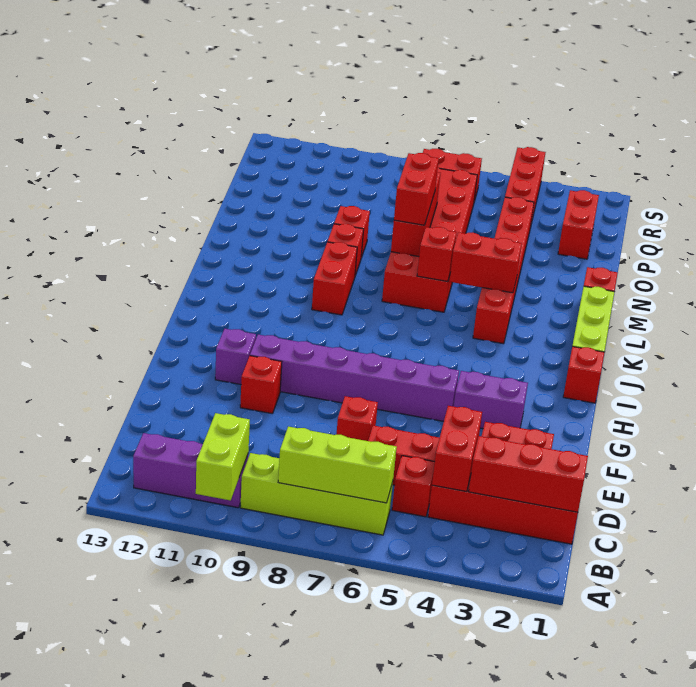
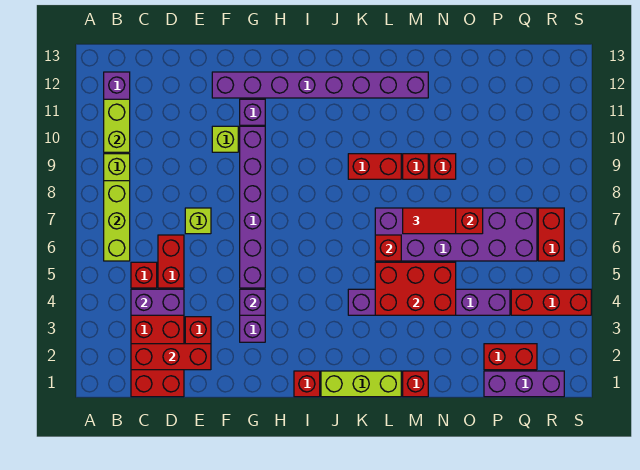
lime brick A10:B10 level 2 -> lime brick B10:B11 level 2
red brick C1:C3 level 2 -> red brick C2:E2 level 2
red brick C4:D4 level 2 -> purple brick C4:D4 level 2
red brick E7 level 1 -> lime brick E7 level 1
red brick F10 level 1 -> lime brick F10 level 1
none -> purple brick F12:M12 level 1
none -> purple brick G4 level 2
red brick K4:P4 level 1 -> purple brick K4:P4 level 1
red brick L4:L5 level 2 -> red brick L4:N5 level 2
red brick L6:Q7 level 1 -> purple brick L6:Q7 level 1
red brick M7:N7 level 3 -> red tile M7:N7 level 3
none -> purple brick P1:R1 level 1

